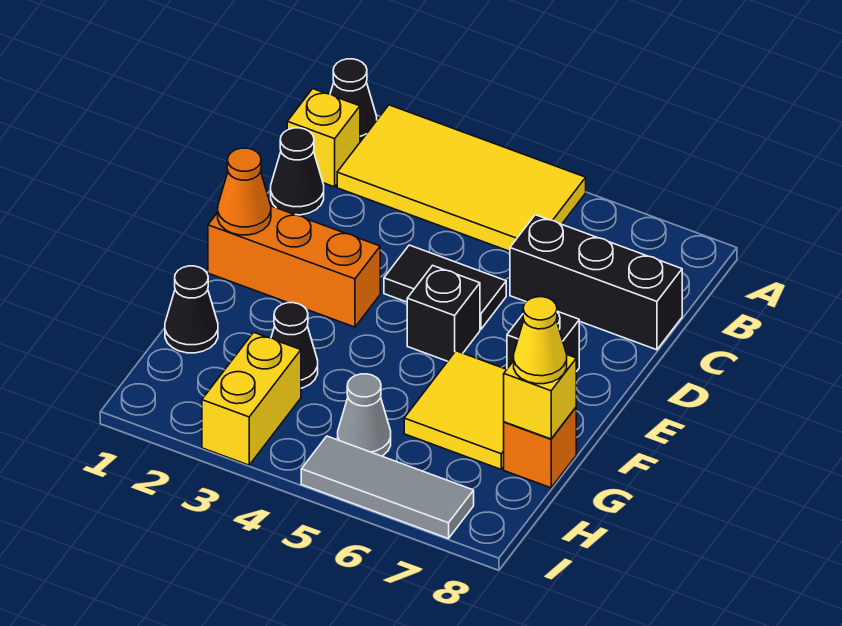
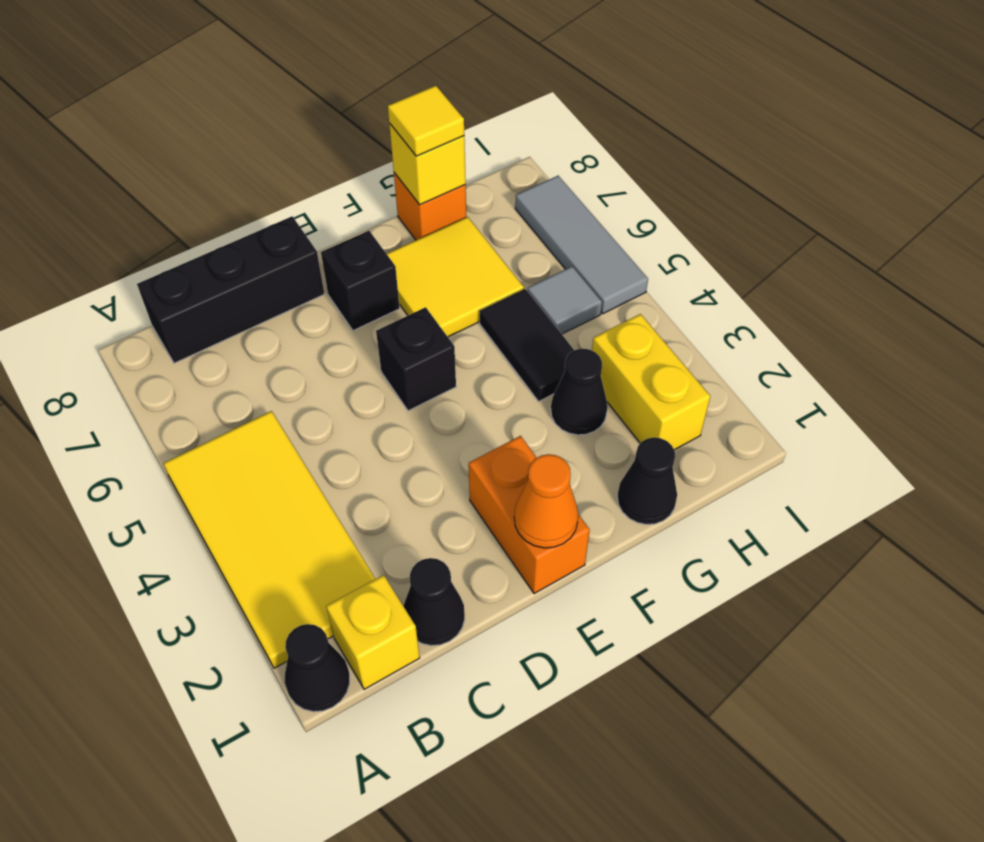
black brick C6:C8 level 1 -> black brick B8:D8 level 1
black tile D4:D5 level 1 -> black tile G4:G5 level 1
orange brick E1:E3 level 1 -> orange brick E1:E2 level 1
yellow cone G8 level 3 -> yellow tile G8 level 3
yellow brick H3:I3 level 1 -> yellow brick H2:H3 level 1
grey cone H5 level 1 -> grey tile H5 level 1

